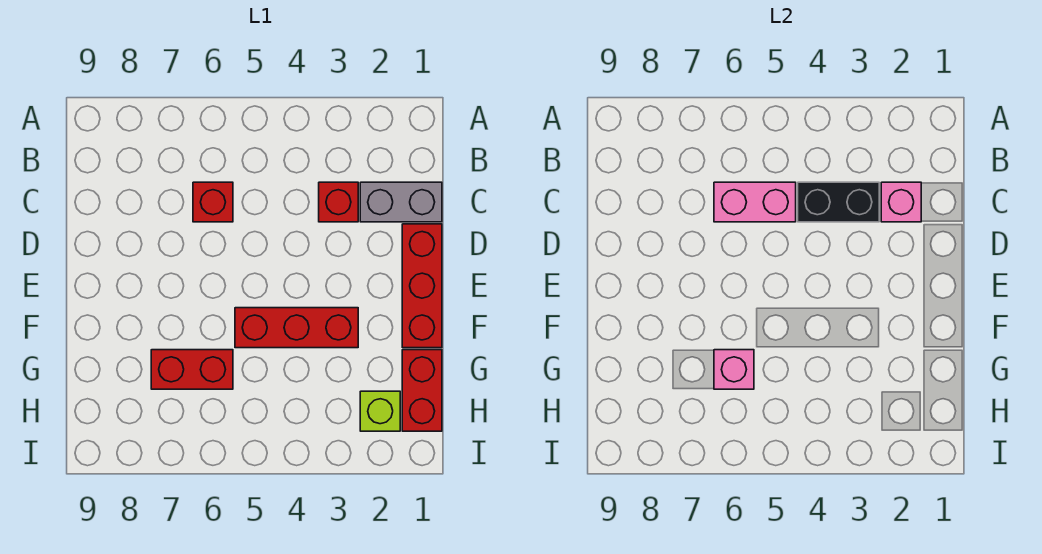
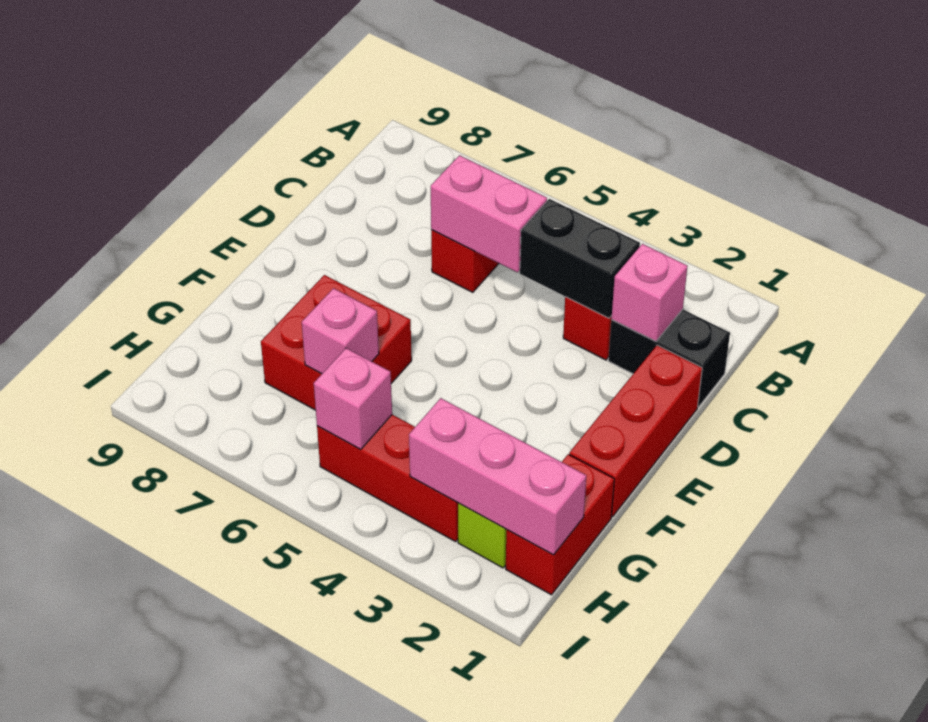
grey brick C1:C2 level 1 -> black brick C1:C2 level 1
red brick F3:F5 level 1 -> red brick H3:H5 level 1
red brick G6:G7 level 1 -> red brick F6:G7 level 1
none -> pink brick H1:H3 level 2
none -> pink brick H5 level 2

